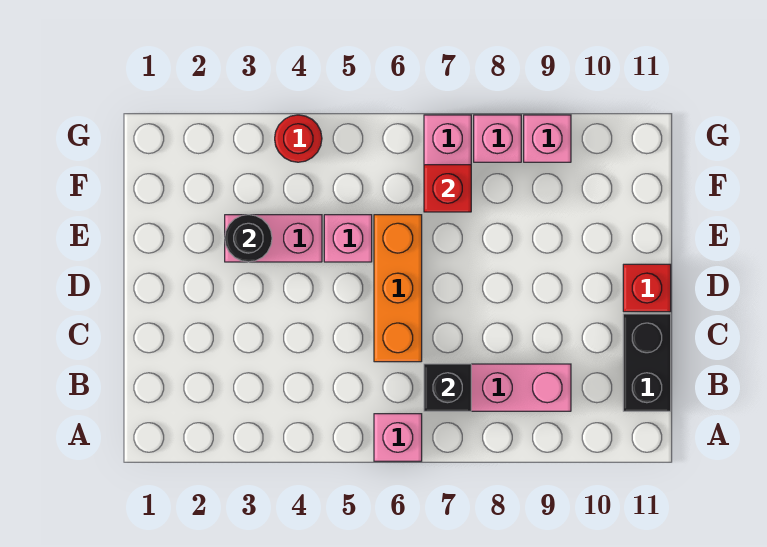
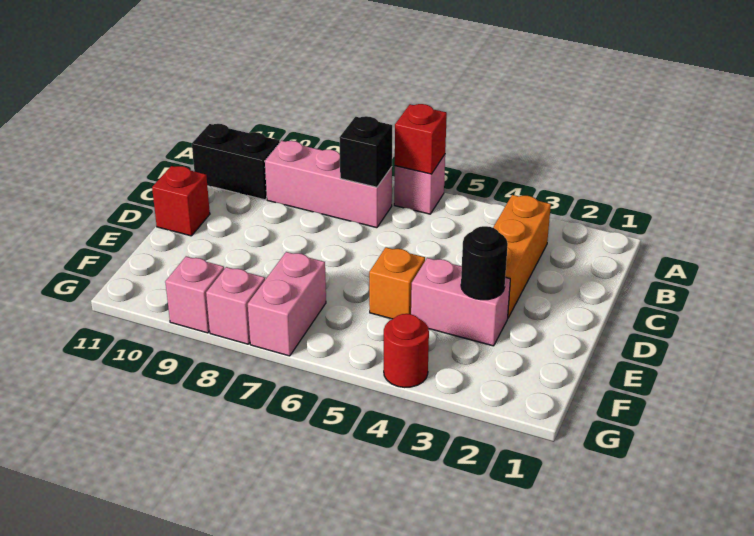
black brick B11:C11 level 1 -> black brick B10:B11 level 1
orange brick C6:E6 level 1 -> orange brick B3:D3 level 1
pink brick E5 level 1 -> orange brick E5 level 1
red brick F7 level 2 -> red brick A6 level 2

